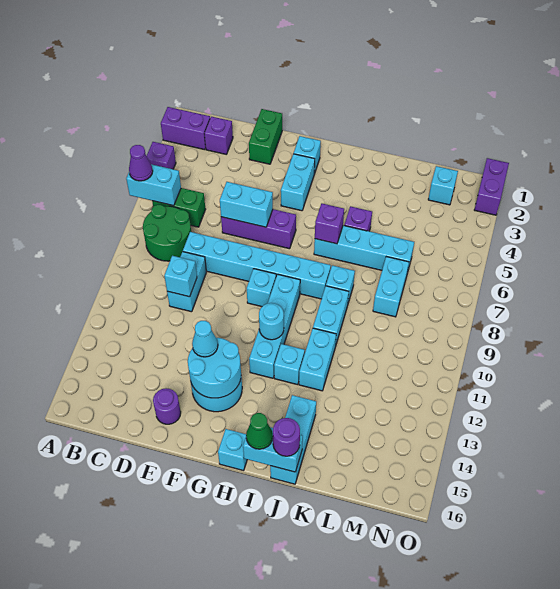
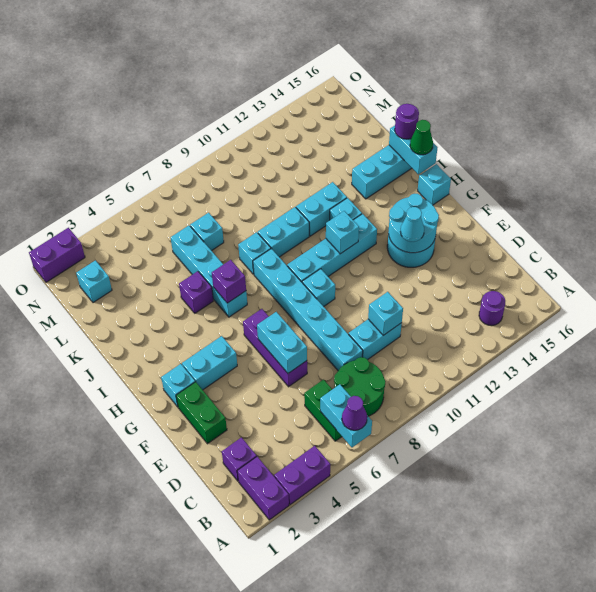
purple brick A4 level 1 -> purple brick A3:A4 level 1
green brick E1:E2 level 1 -> green brick E2:F2 level 1
purple round brick E15 level 1 -> purple round brick B14 level 1
cyan round brick H11 level 2 -> cyan brick H11 level 2
cyan brick L7:L8 level 1 -> cyan brick L7 level 1

